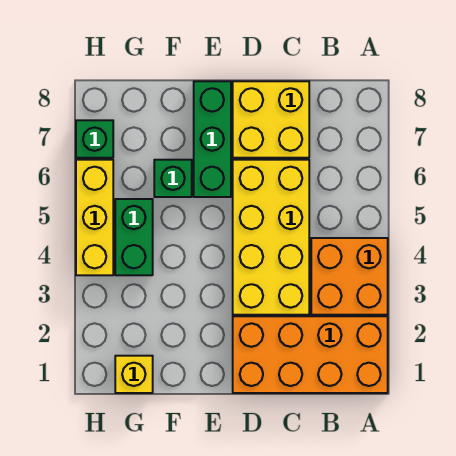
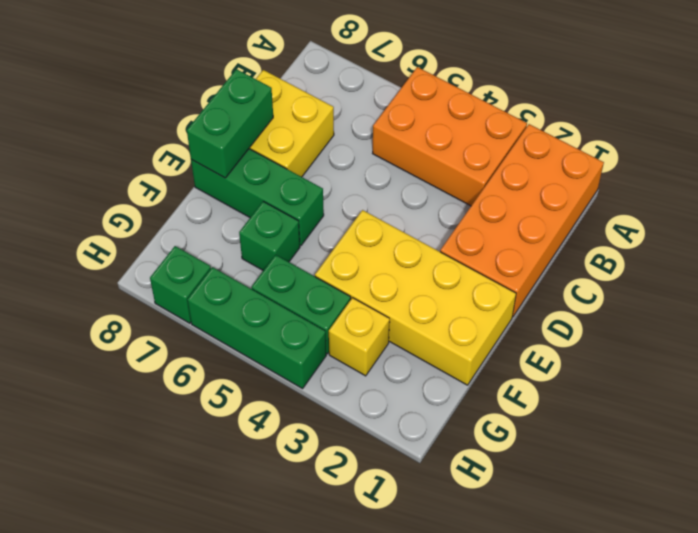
orange brick A3:B4 level 1 -> orange brick A3:B5 level 1
yellow brick C3:D6 level 1 -> yellow brick E1:F4 level 1
none -> green brick D8:E8 level 2
yellow brick G1 level 1 -> yellow brick G3 level 1
yellow brick H4:H6 level 1 -> green brick H4:H6 level 1

